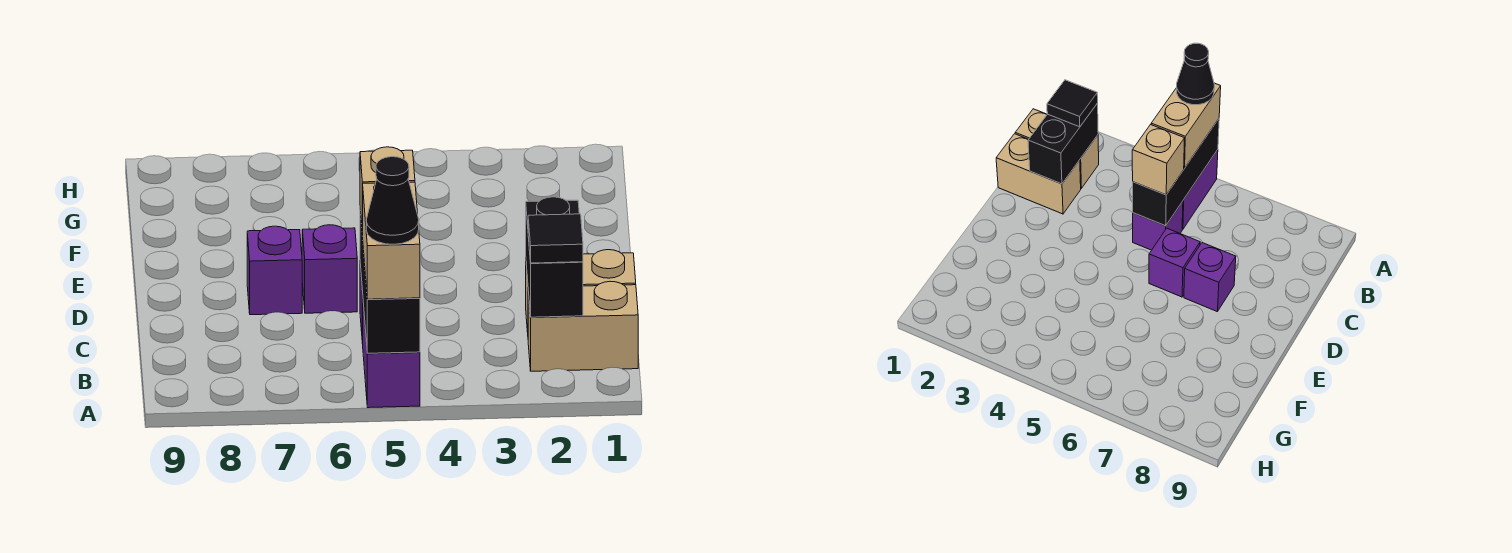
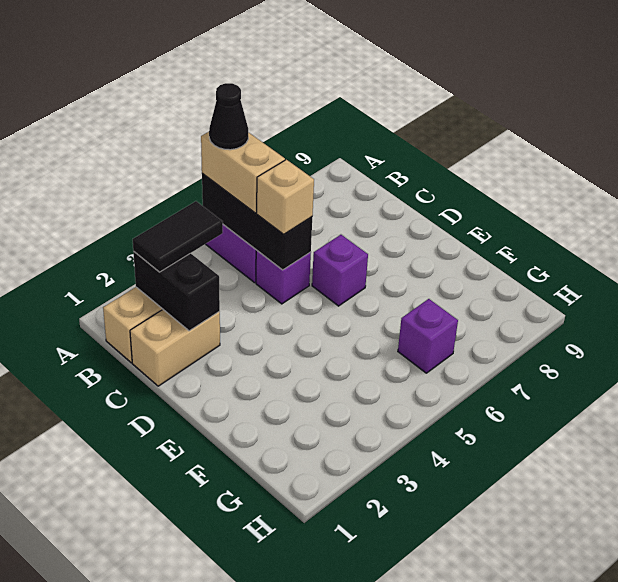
black tile B2 level 3 -> black tile B2:B3 level 3
purple brick D7 level 1 -> purple brick G6 level 1

